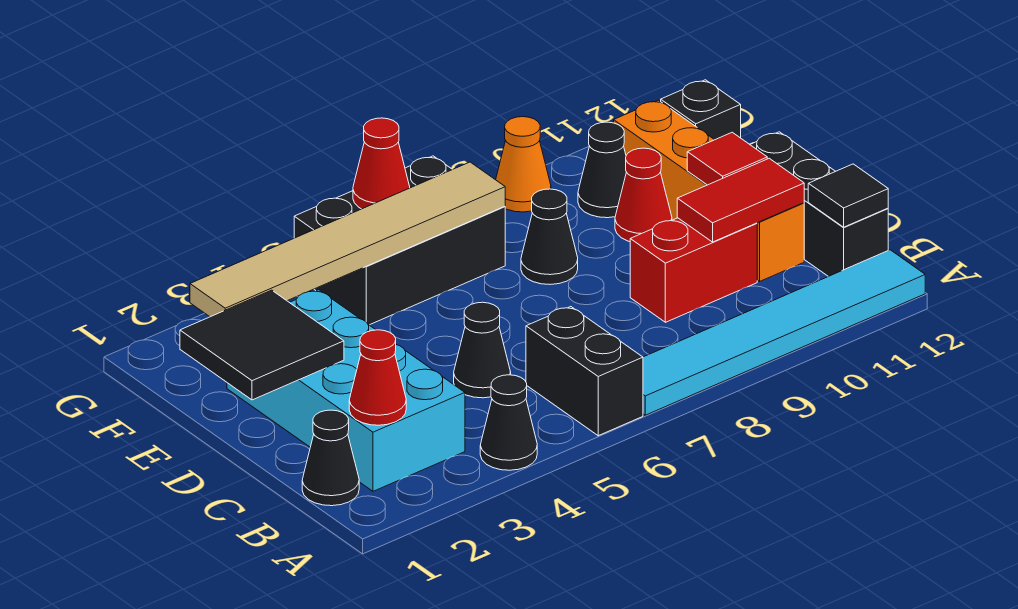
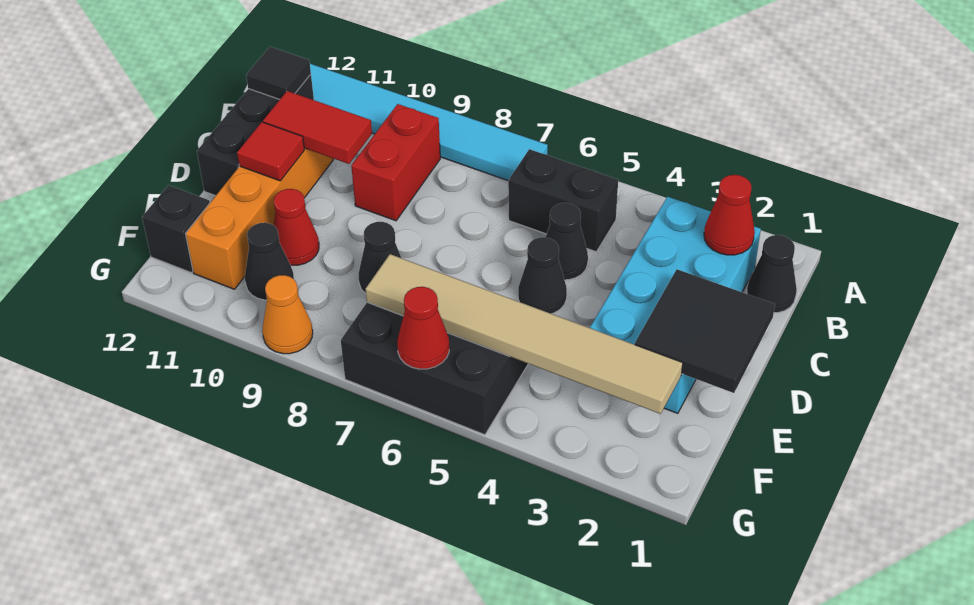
black cone A4 level 1 -> black cone D5 level 1
black brick A6:B6 level 1 -> black brick B5:B6 level 1
red brick C9:C10 level 1 -> red brick B9:C9 level 1

